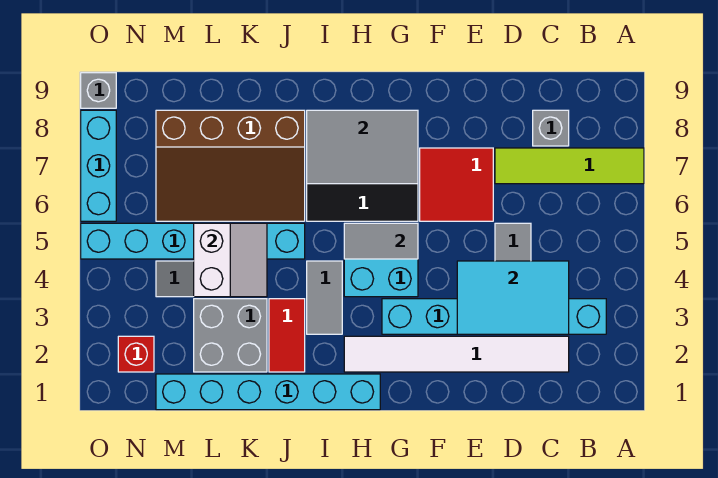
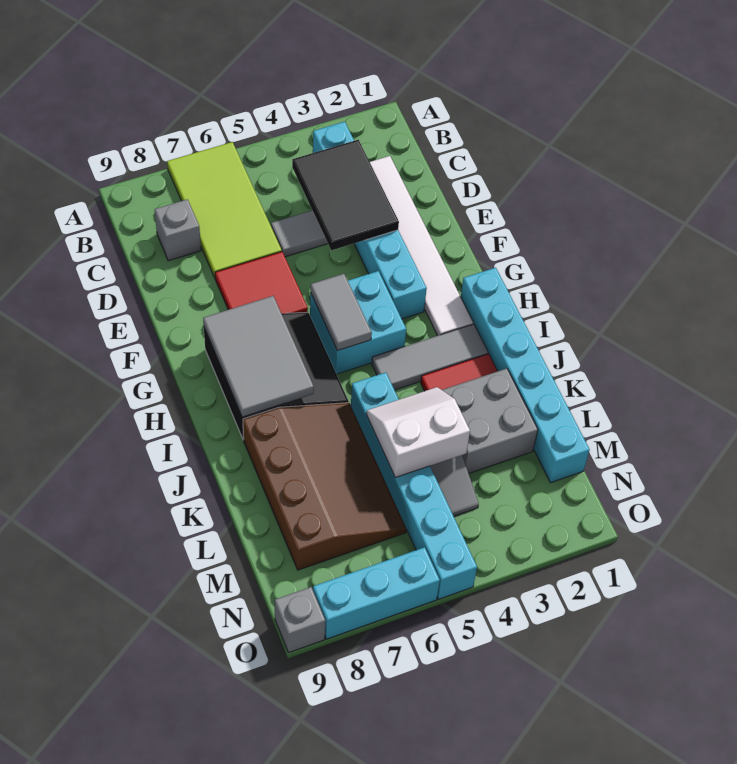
lime tile A7:D7 level 1 -> lime tile A6:D7 level 1
cyan tile C3:E4 level 2 -> black tile C3:E4 level 2
grey tile I3:I4 level 1 -> grey tile I2:I4 level 1
red brick N2 level 1 -> none

